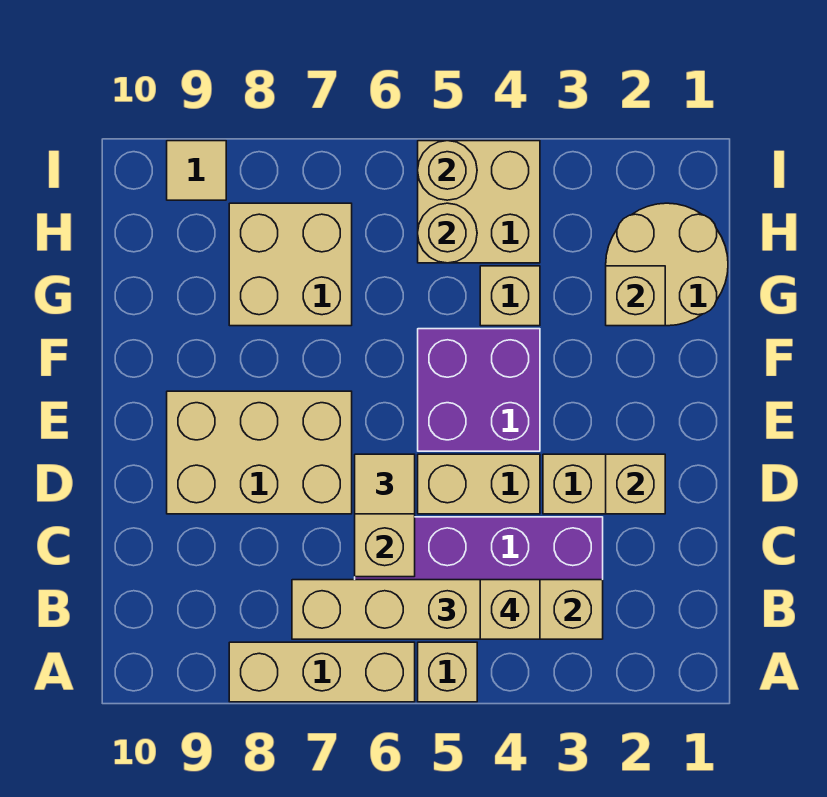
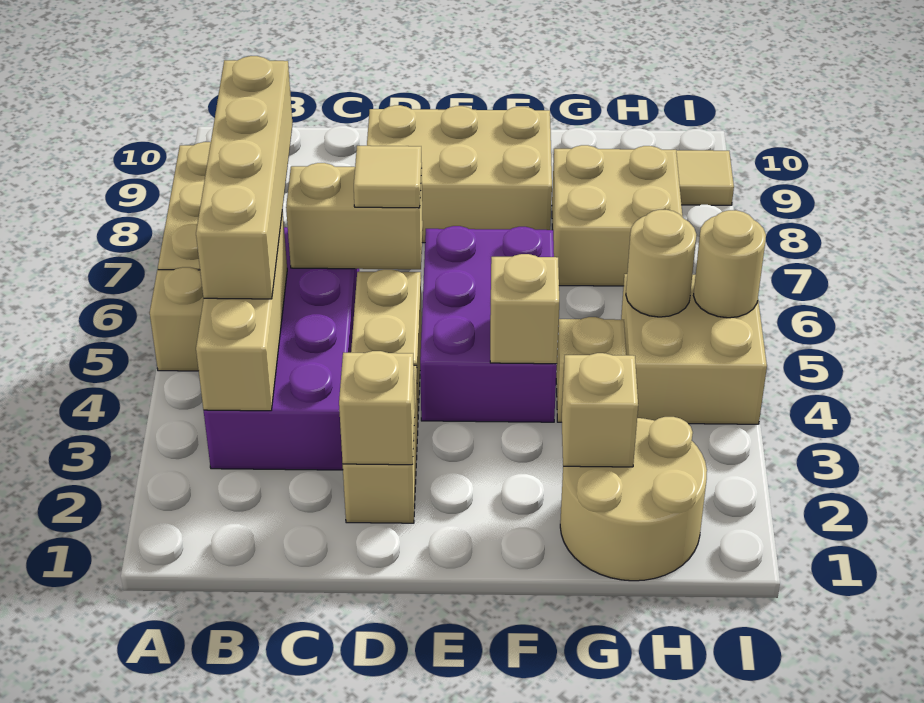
tan brick B4 level 4 -> tan brick F4 level 2
tan brick D7:E9 level 1 -> tan brick D8:F9 level 1
purple brick E4:F5 level 1 -> purple brick E4:F6 level 1

